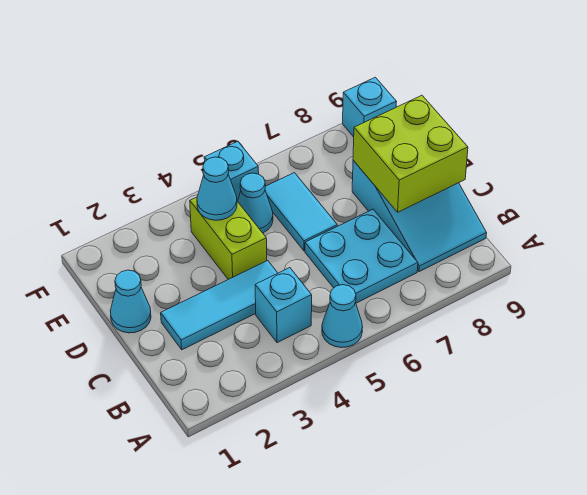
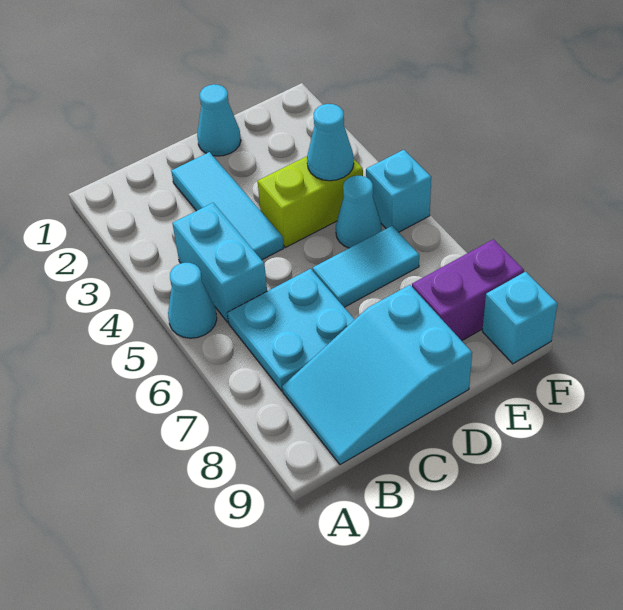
cyan brick B4 level 1 -> cyan brick B4:B5 level 1
lime brick C8:D9 level 2 -> none
none -> purple brick E8:F8 level 1

